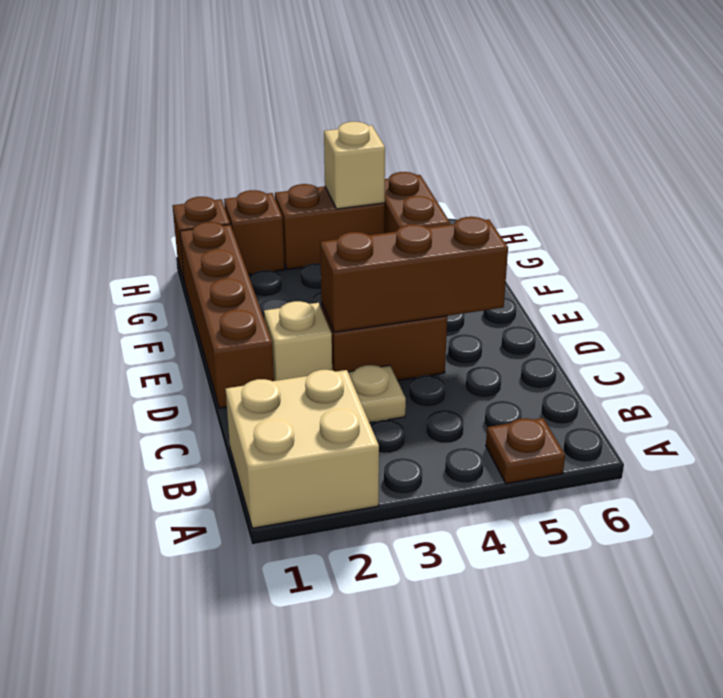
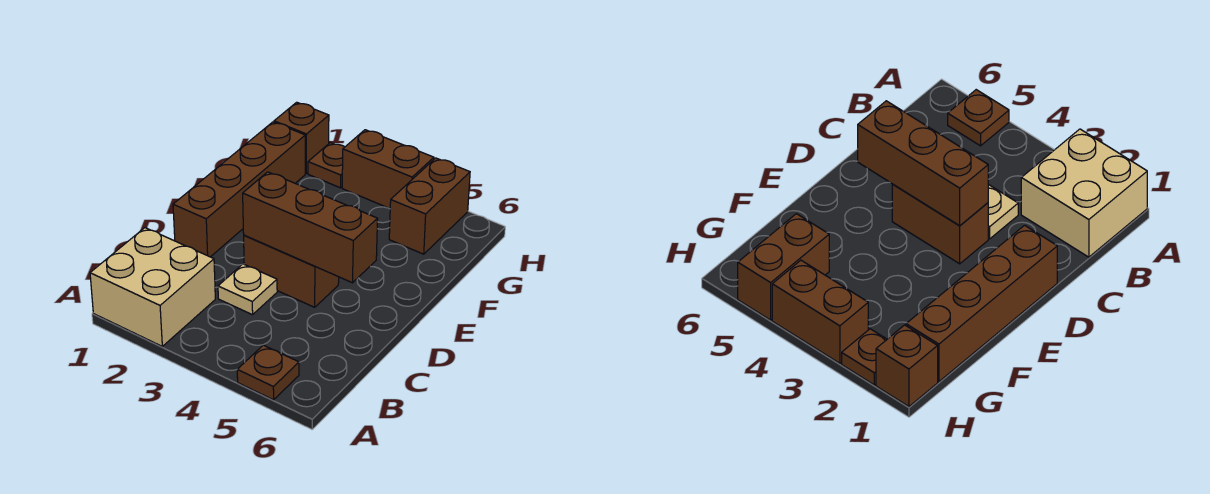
tan brick D2 level 1 -> none
brown brick H2 level 1 -> brown plate H2 level 1
tan brick H4 level 2 -> none

